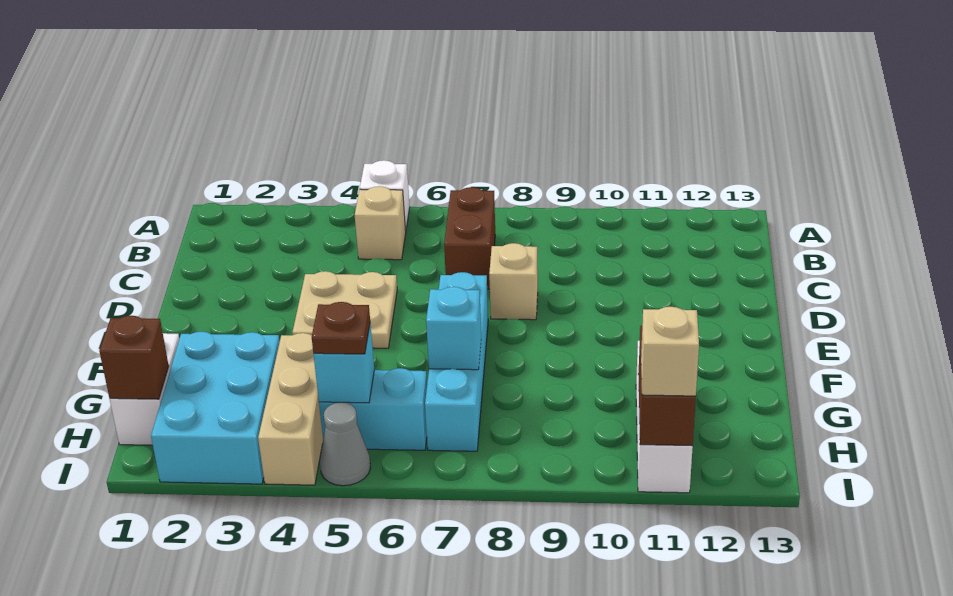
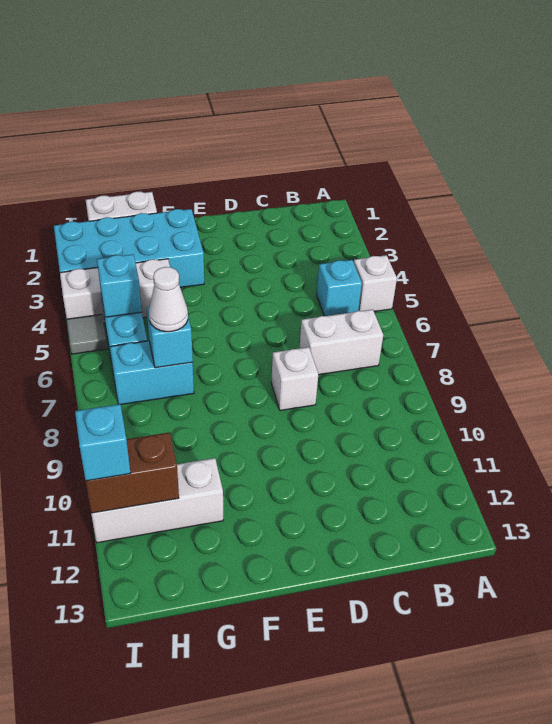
tan brick B5 level 1 -> cyan brick B5 level 1
brown brick B7:C7 level 1 -> white brick B7:C7 level 1
tan plate D4:E5 level 1 -> none
tan brick D8 level 1 -> white brick D8 level 1
cyan brick E7:H7 level 1 -> cyan brick G7:H7 level 1
cyan brick G2:I3 level 1 -> cyan brick F2:I3 level 1
tan brick G4:I4 level 1 -> white brick G4:I4 level 1
none -> white cone G7 level 3
brown brick H1 level 2 -> none
brown plate H5 level 3 -> none
grey cone I5 level 1 -> grey tile I5 level 1
tan brick I11 level 3 -> cyan brick I11 level 3

